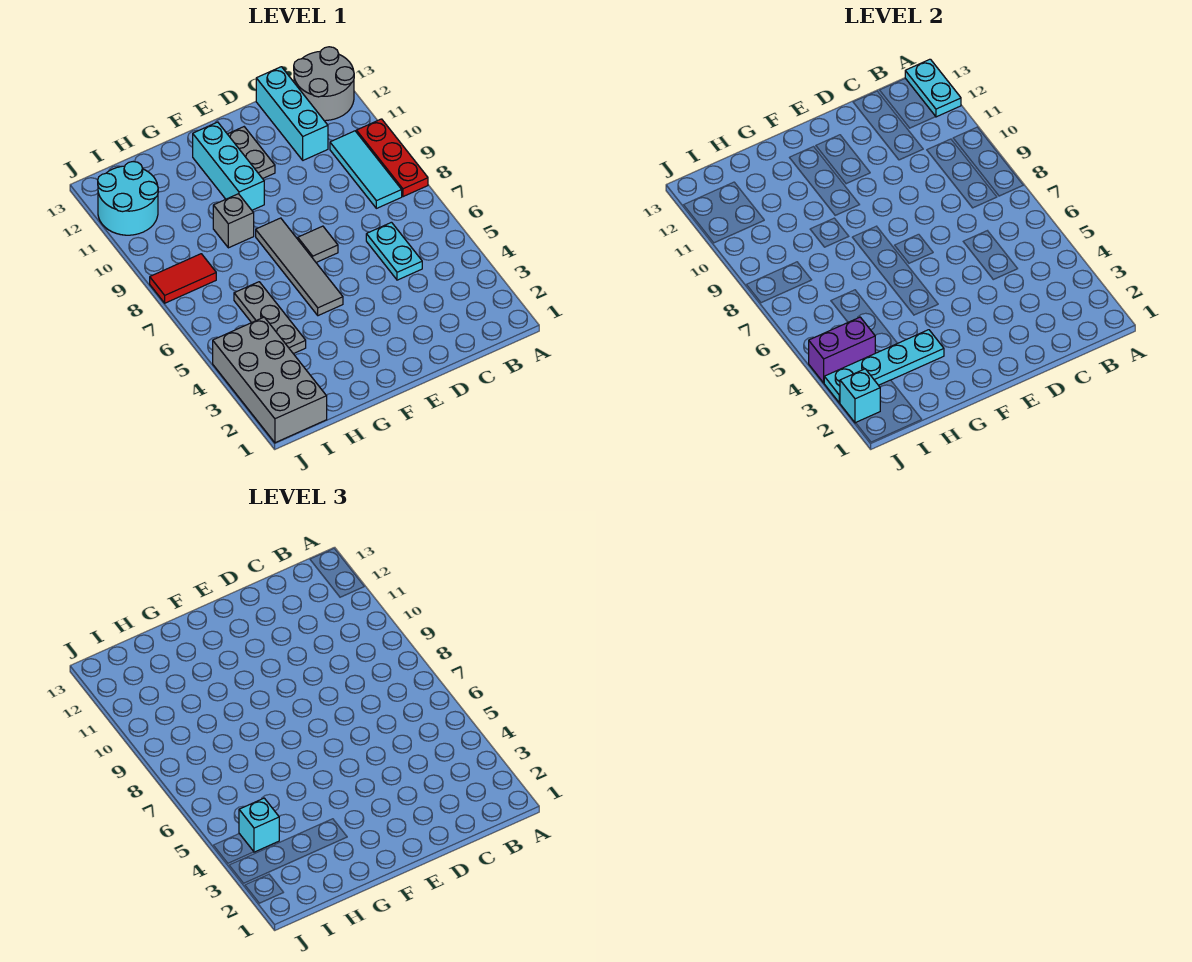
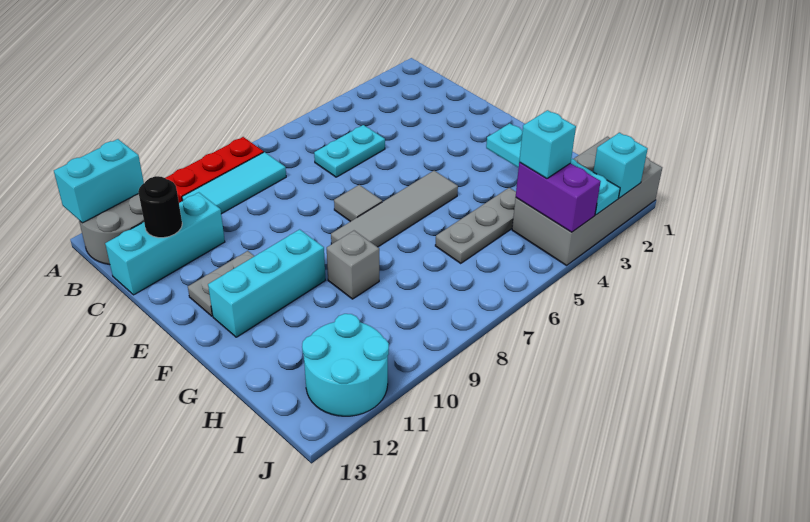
cyan plate A12:A13 level 2 -> cyan brick A12:A13 level 2
none -> black round brick C12 level 2
red tile I8:J8 level 1 -> none

